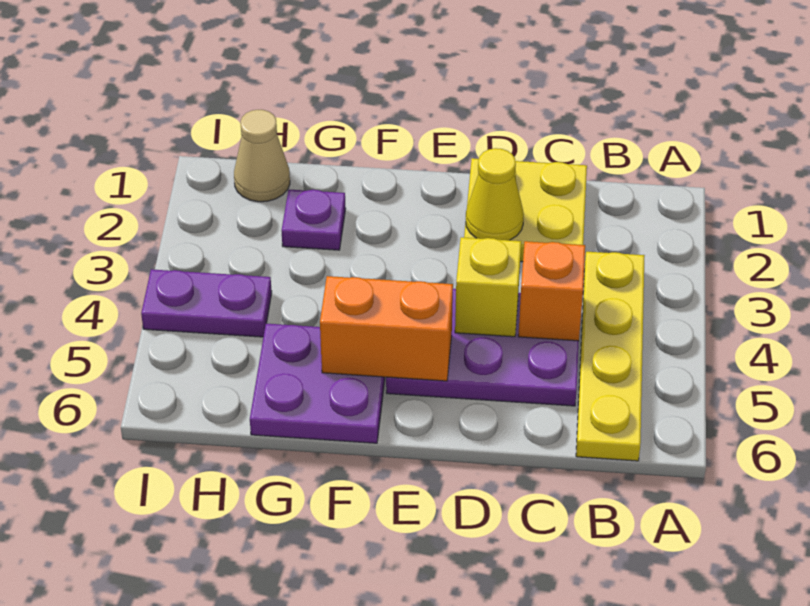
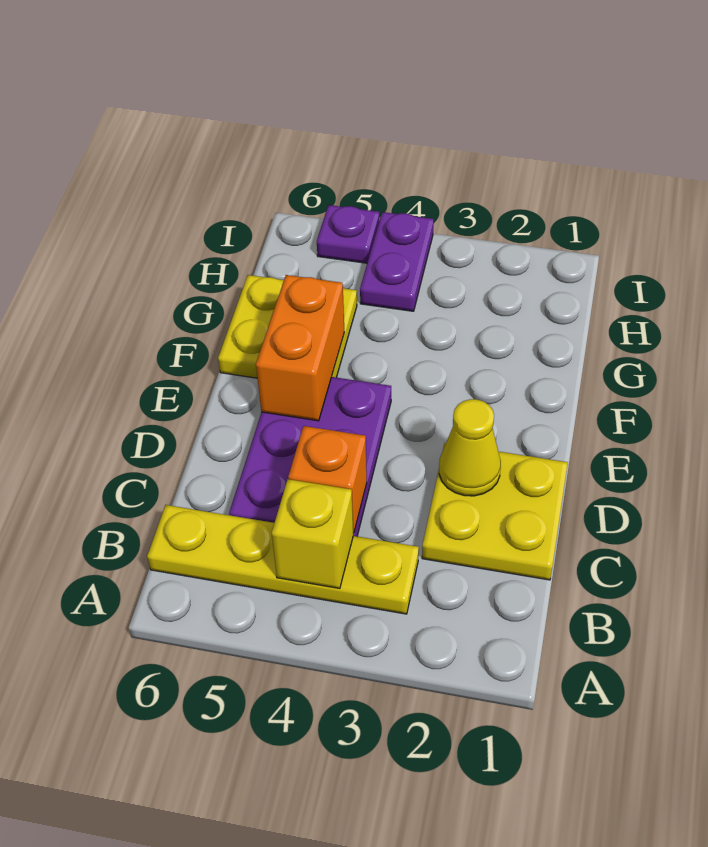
yellow brick D4 level 2 -> yellow brick B4 level 2
purple plate F5:G6 level 1 -> yellow plate F5:G6 level 1
purple plate G2 level 1 -> purple plate I5 level 1
tan cone H1 level 1 -> none

